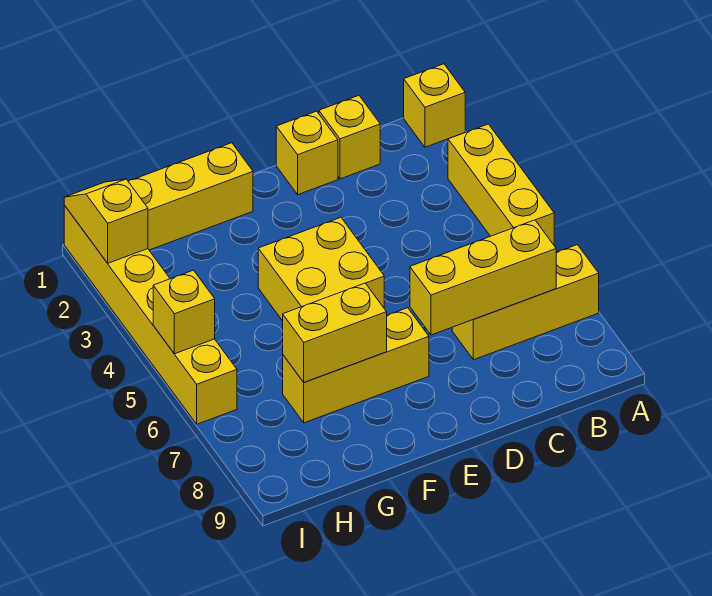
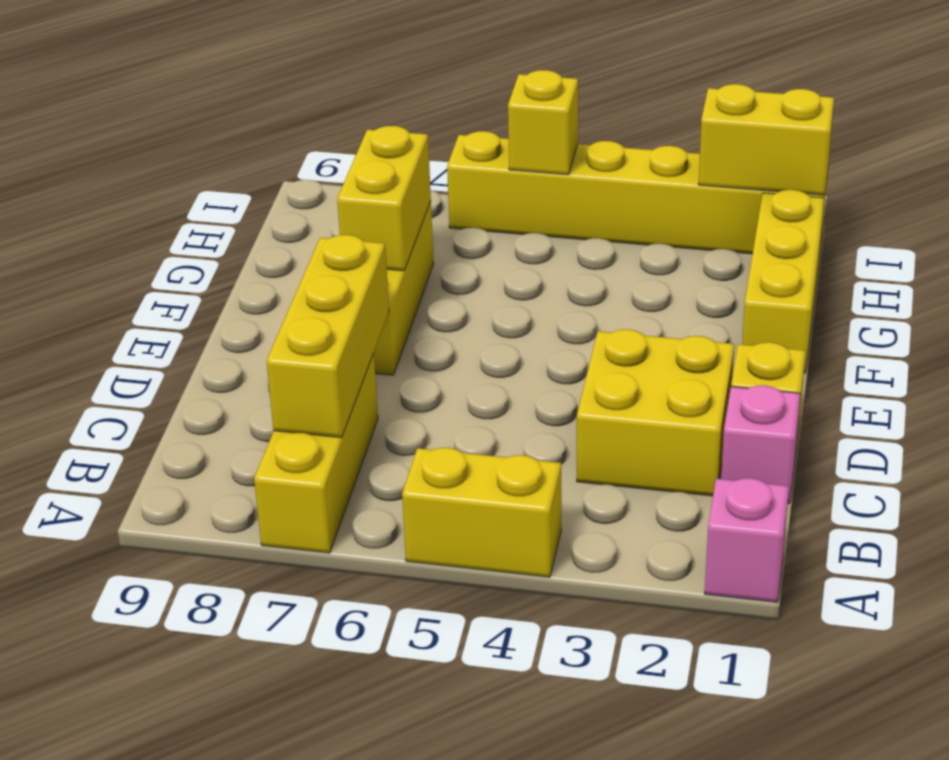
yellow brick A1 level 1 -> pink brick A1 level 1
yellow brick A3:A5 level 1 -> yellow brick A4:A5 level 1
yellow brick C1 level 1 -> pink brick C1 level 1
yellow brick E4:F5 level 1 -> yellow brick C2:D3 level 1
yellow slope I1:I2 level 2 top 2 -> yellow brick I1:I2 level 2

